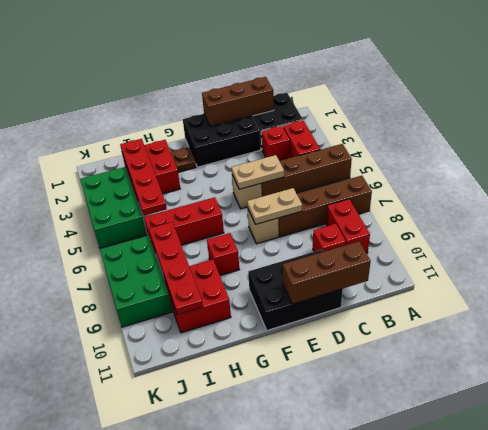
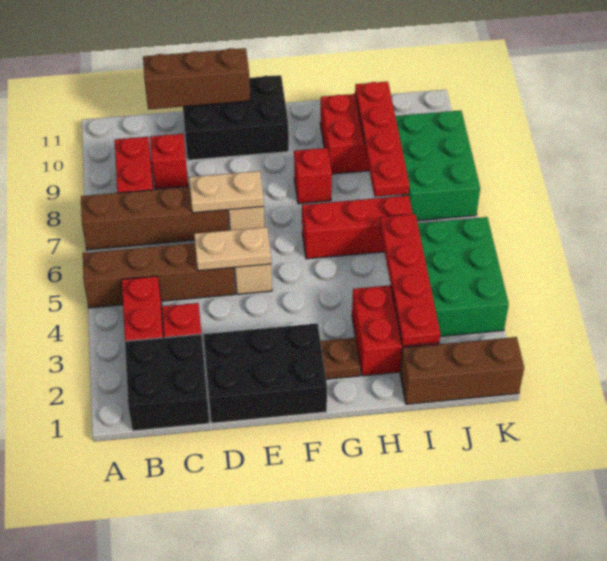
brown brick C1:E1 level 2 -> brown brick I1:K1 level 1

